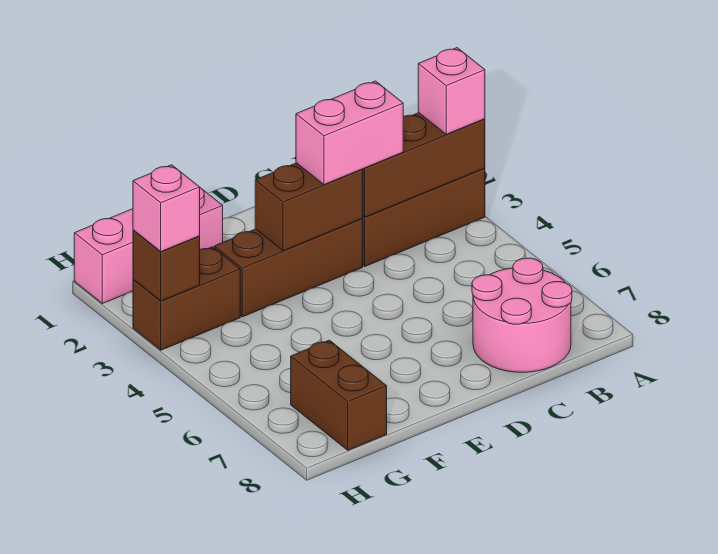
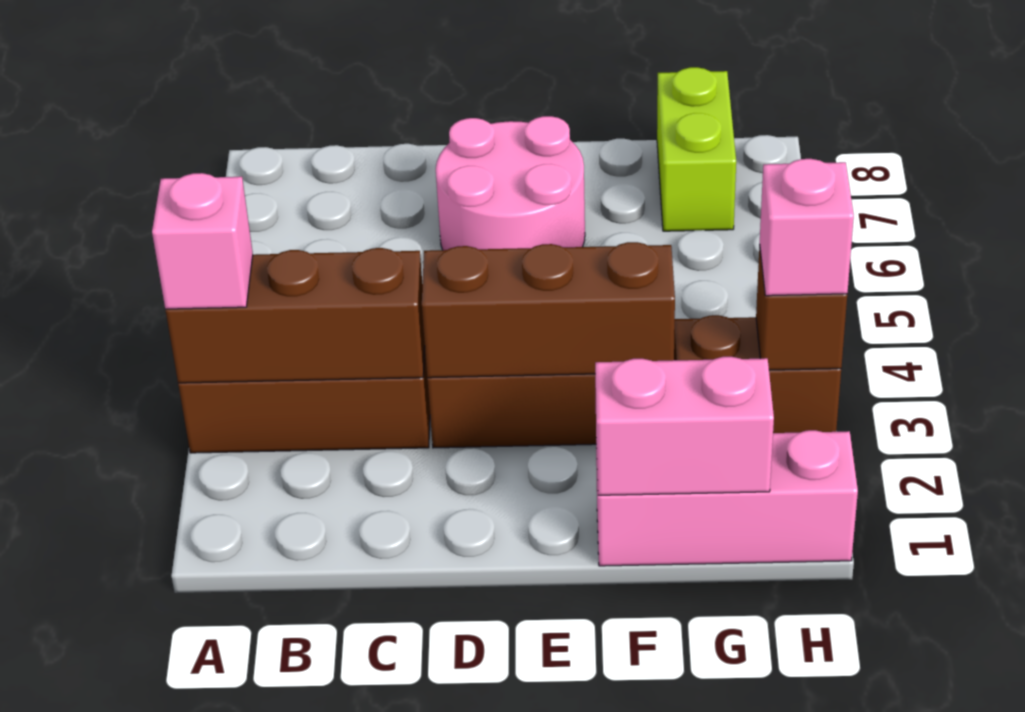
pink round brick B7:C8 level 1 -> pink round brick D6:E7 level 1
pink brick C3:D3 level 3 -> pink brick F1:G1 level 2
brown brick D3:E3 level 2 -> brown brick D3:F3 level 2
brown brick G7:G8 level 1 -> lime brick G7:G8 level 1

